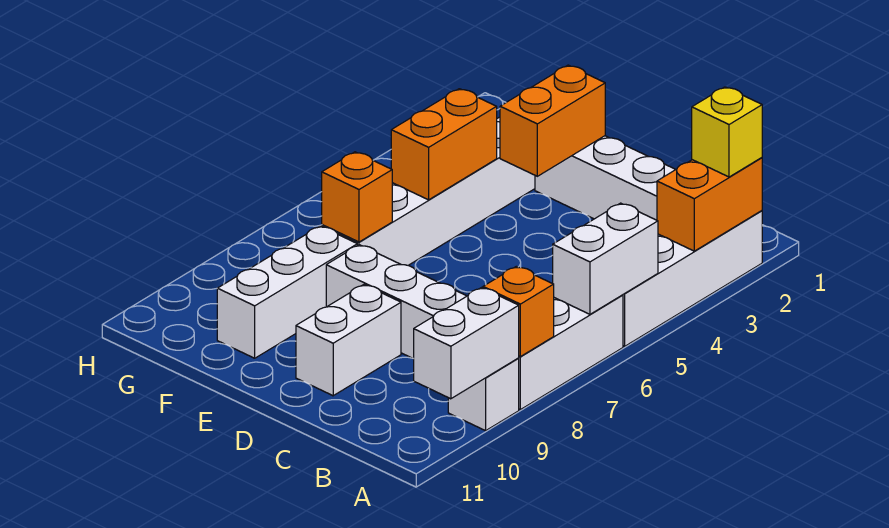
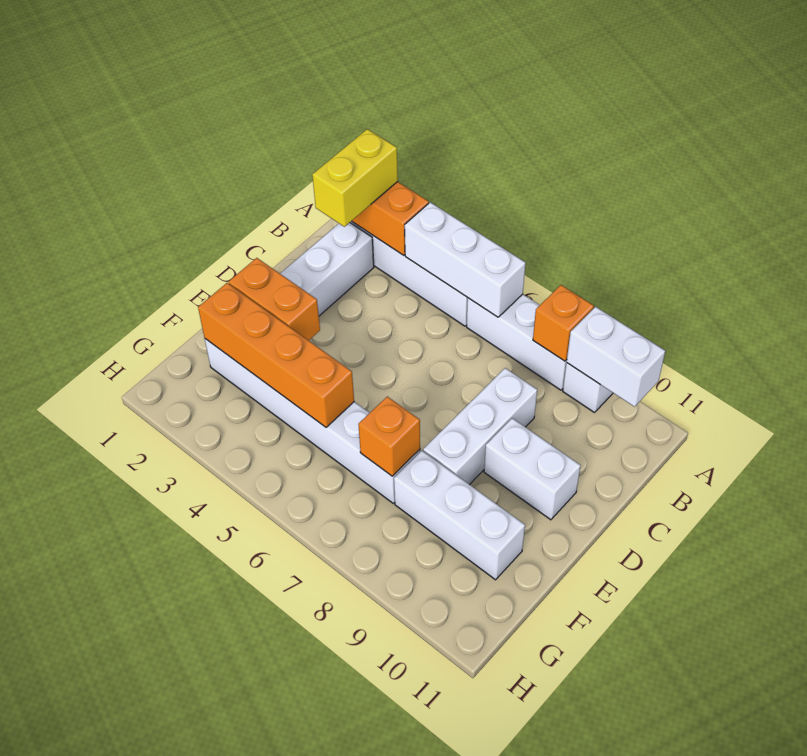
yellow brick A2 level 3 -> yellow brick A2:B2 level 3
white brick A5:A6 level 2 -> white brick A4:A6 level 2
orange brick F4:F5 level 2 -> orange brick F2:F5 level 2

